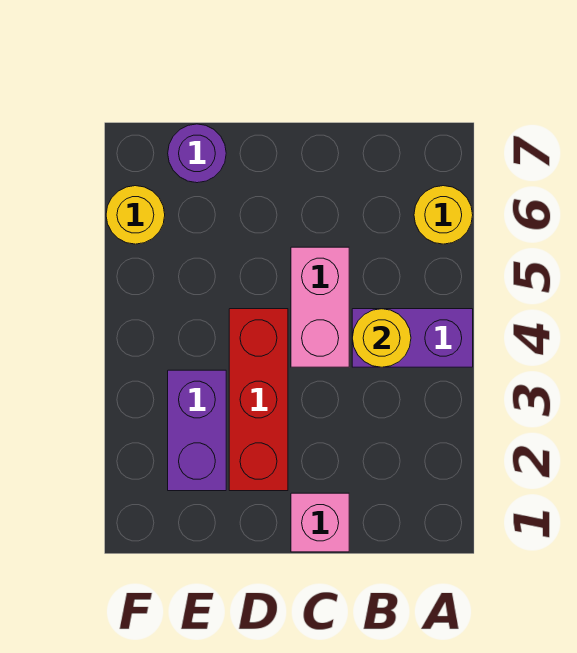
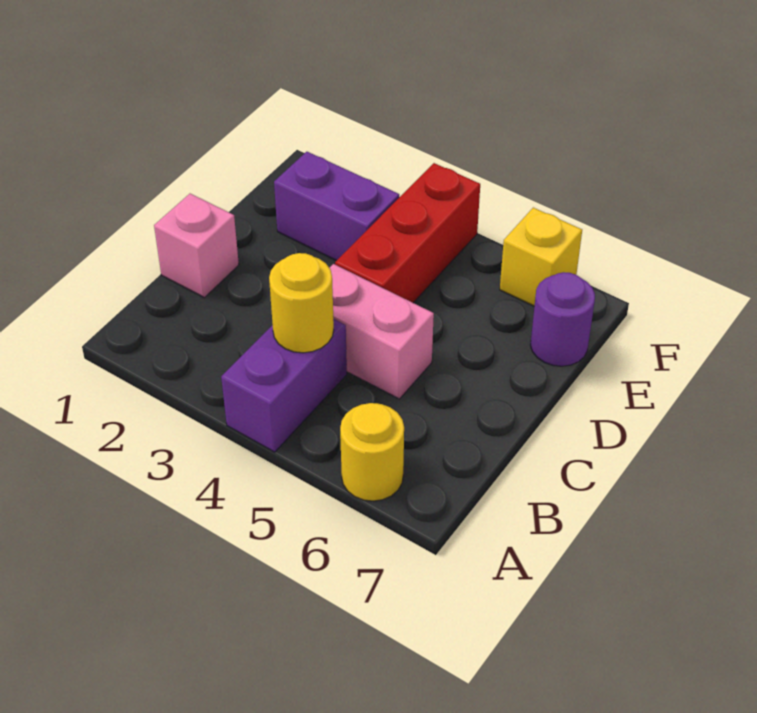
red brick D2:D4 level 1 -> red brick D4:F4 level 1
yellow round brick F6 level 1 -> yellow brick F6 level 1

